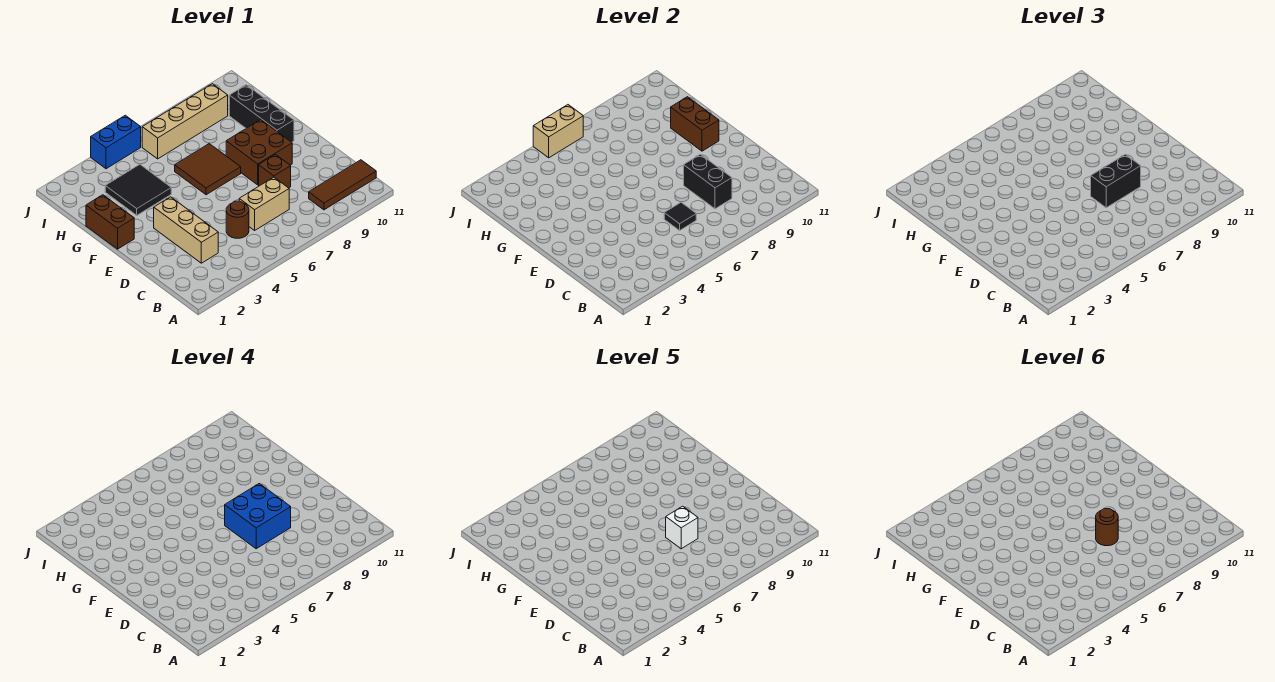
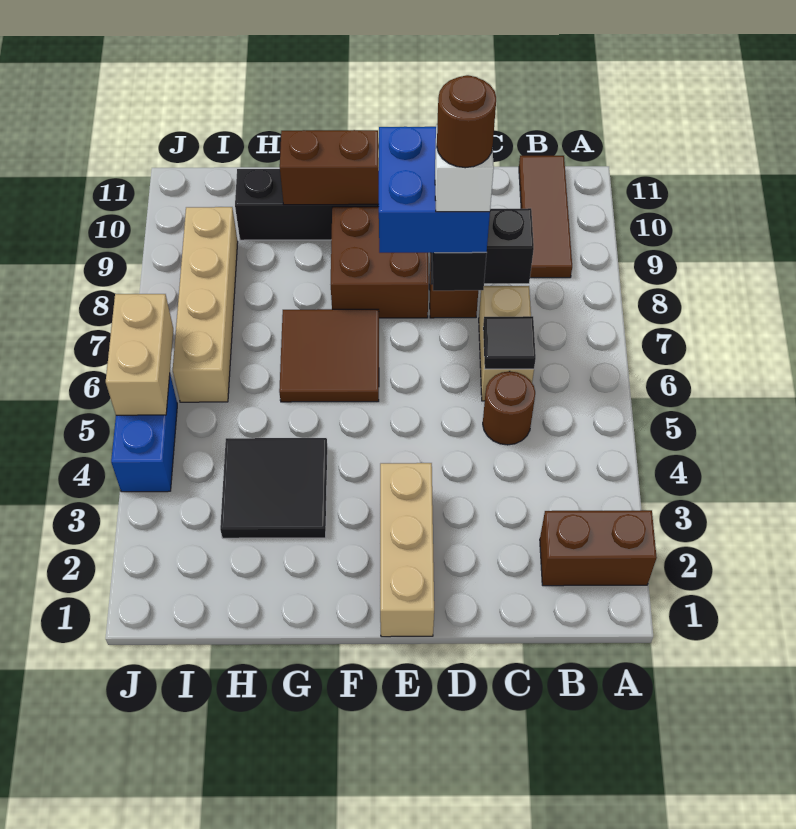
tan brick C3:E3 level 1 -> tan brick E1:E3 level 1
brown brick F1:G1 level 1 -> brown brick A2:B2 level 1

